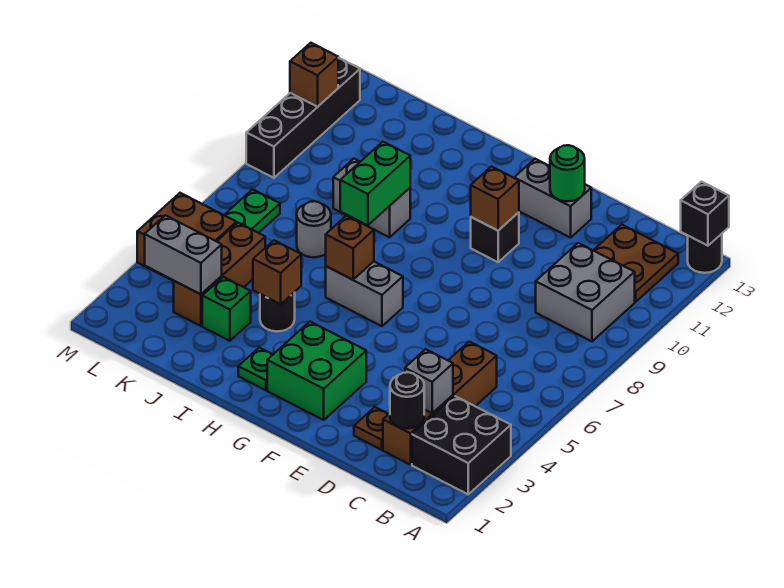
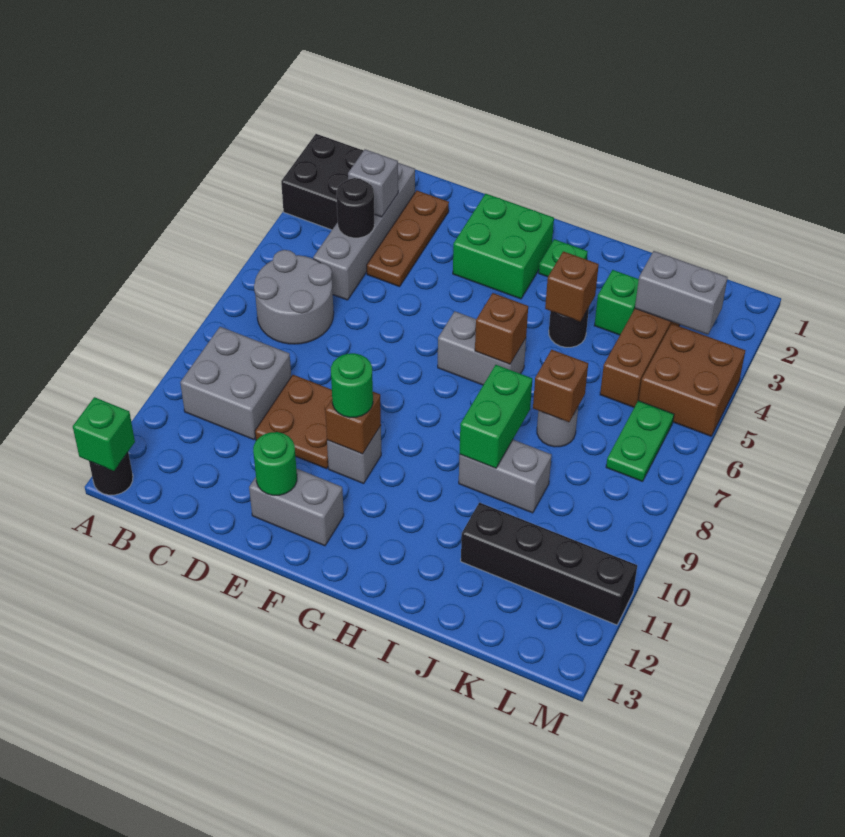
black brick A13 level 2 -> green brick A13 level 2
none -> grey round brick B6:C7 level 1
brown plate B11:C12 level 1 -> brown plate D9:E10 level 1
brown brick C2:C5 level 1 -> grey brick C2:C5 level 1
black round brick C2 level 2 -> black round brick C4 level 2
brown plate D2 level 1 -> brown plate D2:D4 level 1
black brick F10 level 1 -> grey brick F10 level 1
none -> green round brick F10 level 3
black brick M9:M12 level 1 -> black brick J11:M11 level 1
brown brick M11 level 2 -> brown brick J7 level 2

